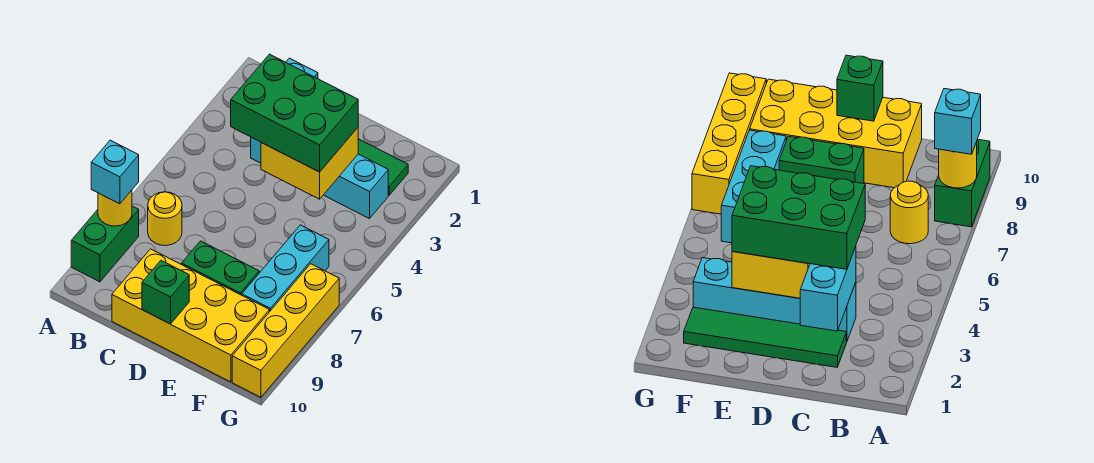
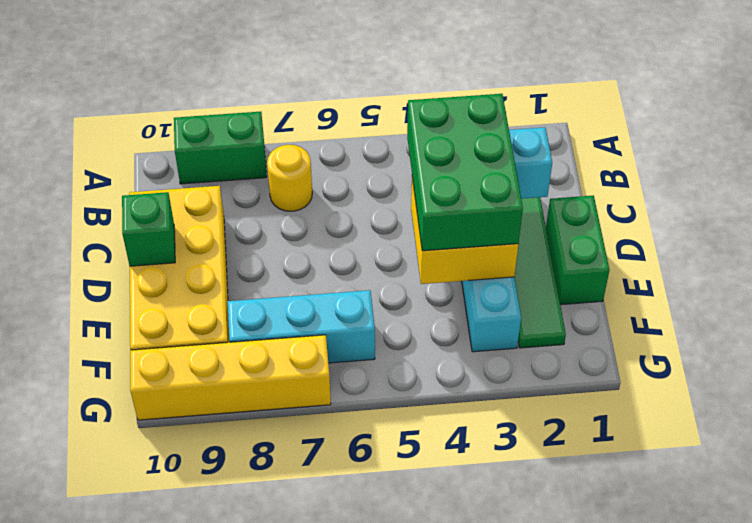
yellow round brick A8 level 2 -> none
cyan brick A8 level 3 -> none
green brick D8:E8 level 1 -> green brick D1:E1 level 1

